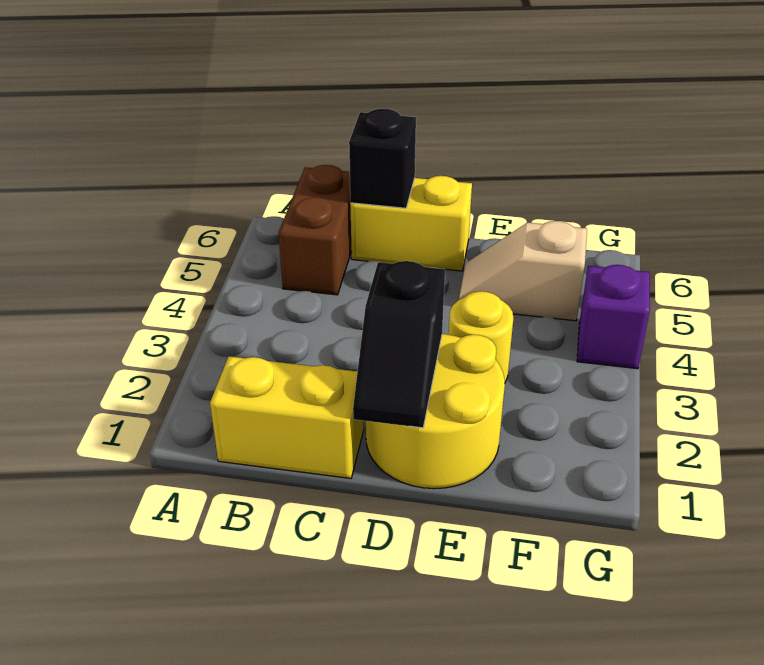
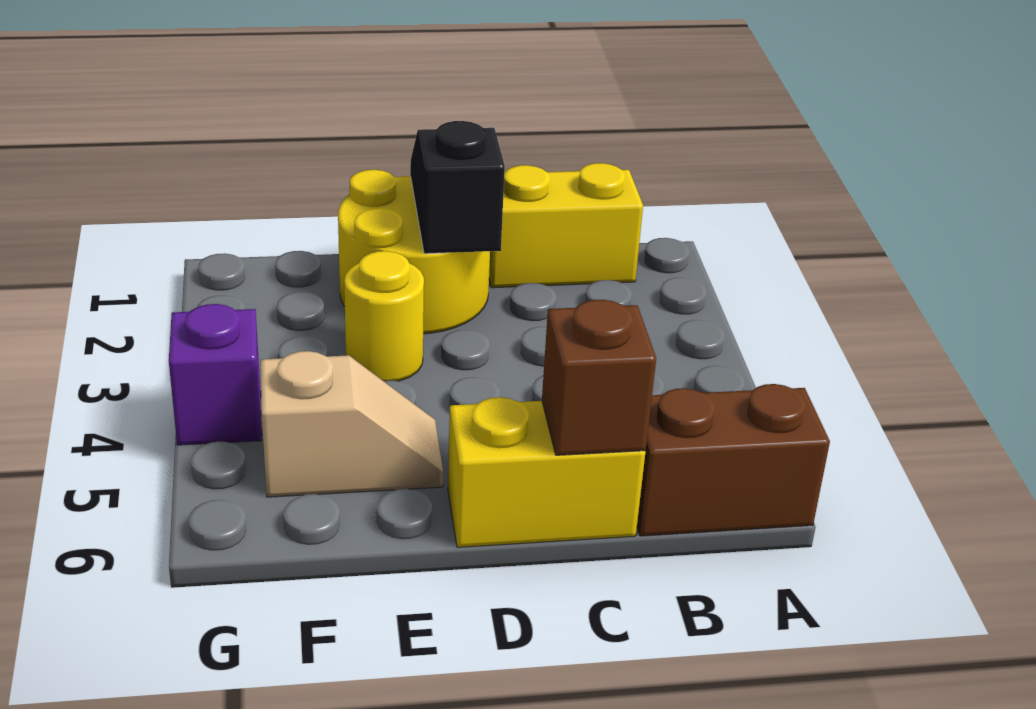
brown brick B5:B6 level 1 -> brown brick A6:B6 level 1
black brick C6 level 2 -> brown brick C6 level 2

